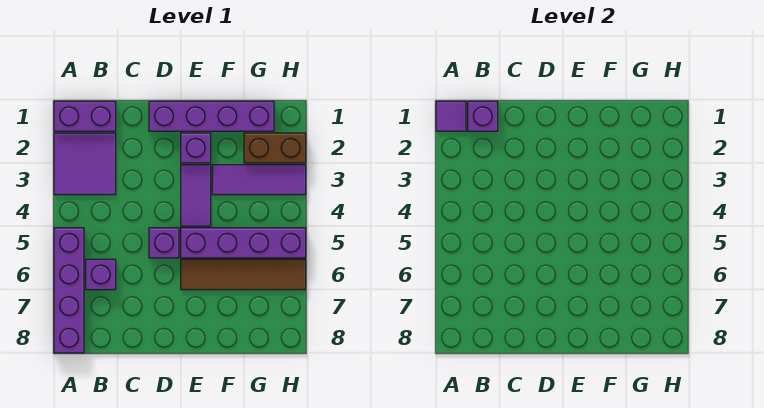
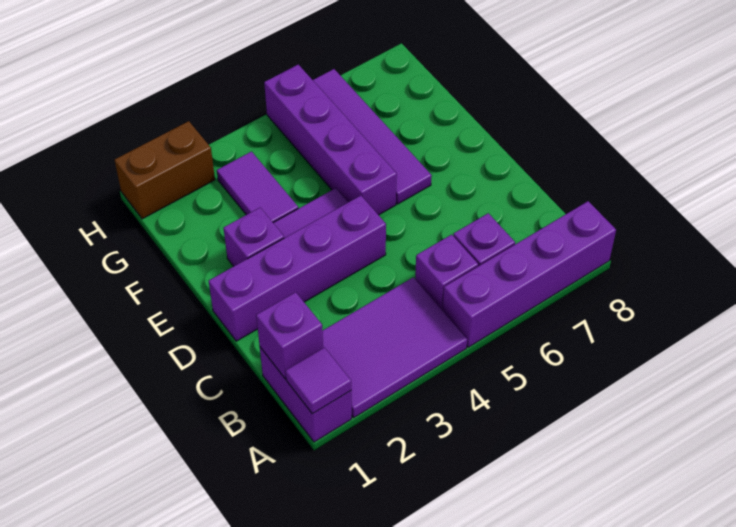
purple tile A2:B3 level 1 -> purple tile A2:B4 level 1
purple brick D1:G1 level 1 -> purple brick D1:D4 level 1
purple brick D5 level 1 -> purple brick B5 level 1
brown tile E6:H6 level 1 -> purple tile E6:H6 level 1
purple tile F3:H3 level 1 -> purple tile F3:G3 level 1
brown brick G2:H2 level 1 -> brown brick H1:H2 level 1

